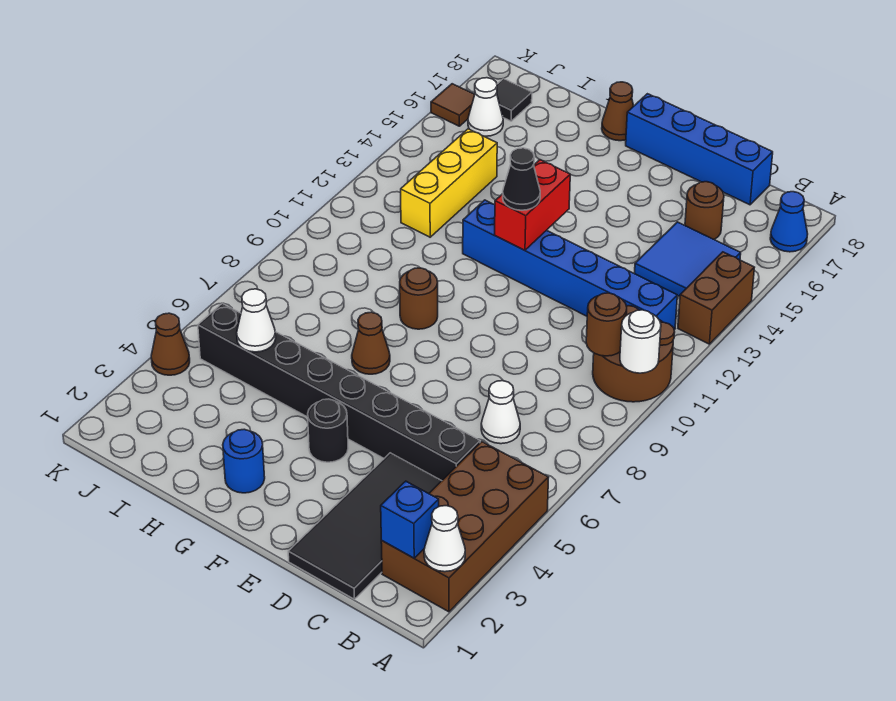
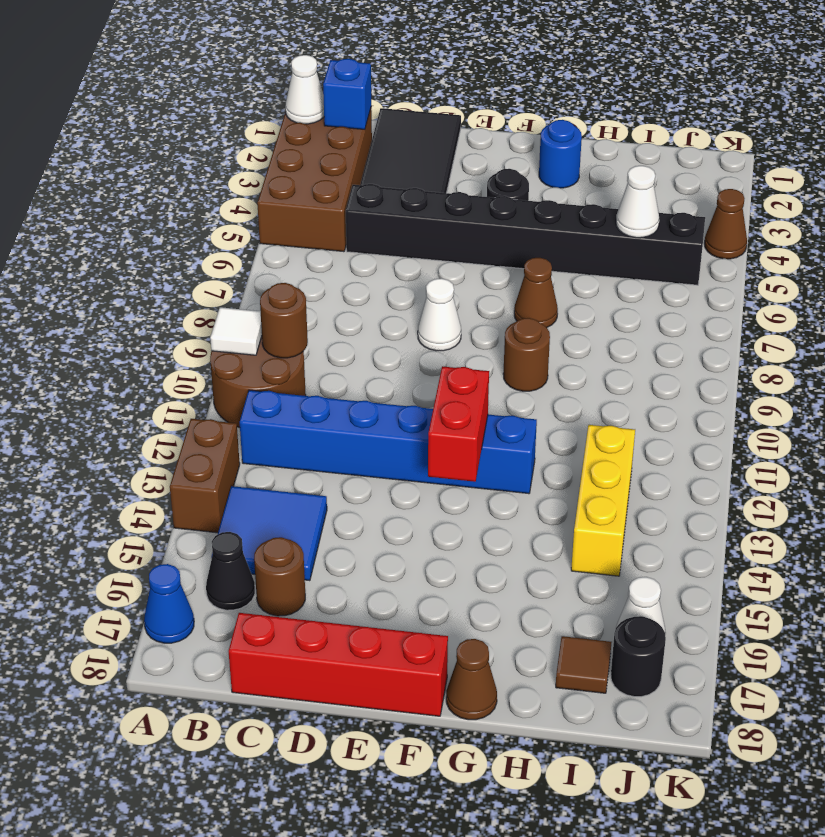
white round brick A10 level 2 -> white tile A10 level 2
white cone C7 level 1 -> white cone E8 level 1
blue brick C18:F18 level 1 -> red brick C18:F18 level 1
black cone F12 level 3 -> black cone B16 level 1
black tile J17 level 1 -> black round brick J17 level 1
brown tile K16 level 1 -> brown tile I17 level 1

